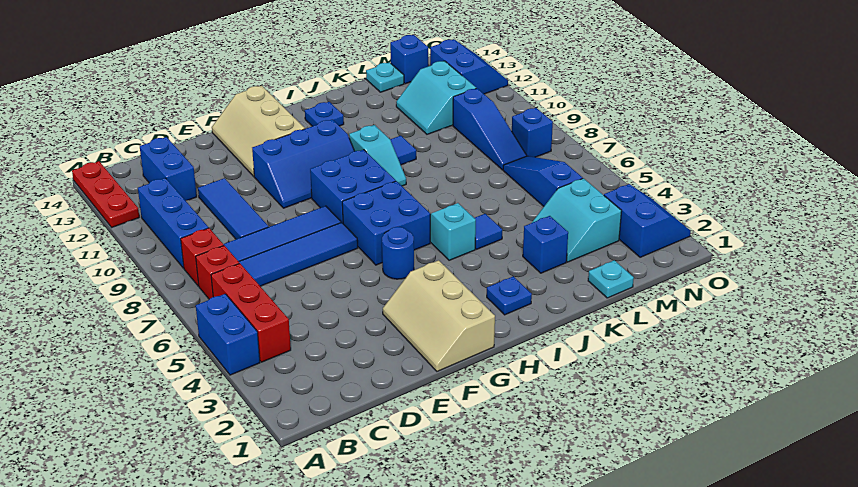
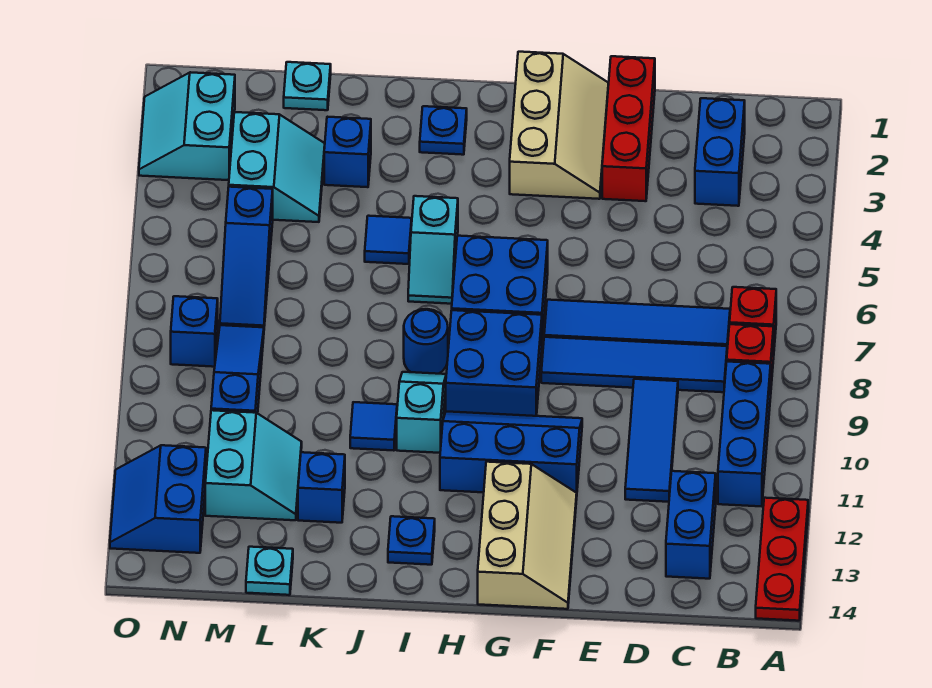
blue brick A4:A5 level 1 -> blue brick C2:C3 level 1
red brick B4:B6 level 1 -> red brick E1:E3 level 1
blue round brick G5 level 1 -> blue round brick I8 level 1
blue brick M14 level 1 -> blue brick K12 level 1
blue slope N2:O3 level 1 top N -> cyan slope N2:O3 level 1 top N

